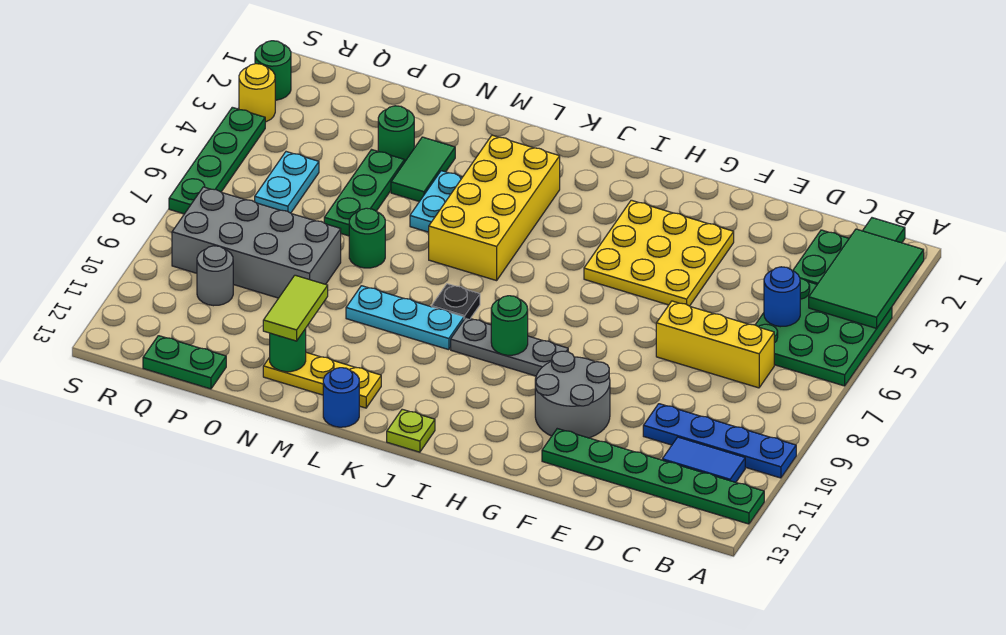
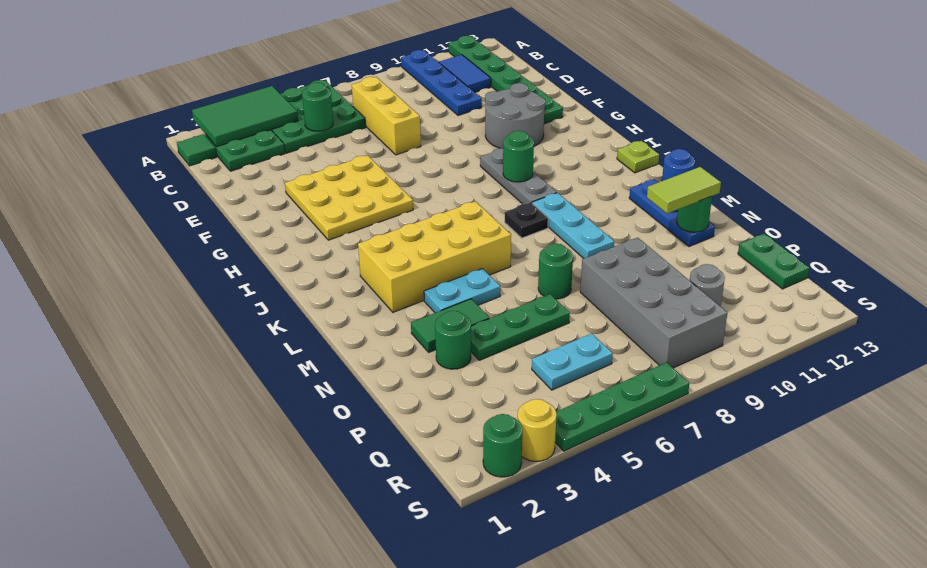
blue round brick C5 level 2 -> green round brick C5 level 2
yellow plate L12:N12 level 1 -> blue plate L12:N12 level 1

